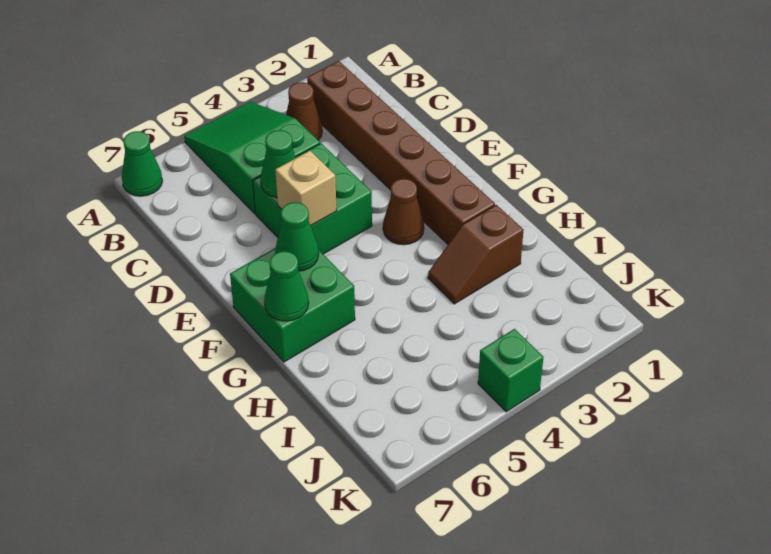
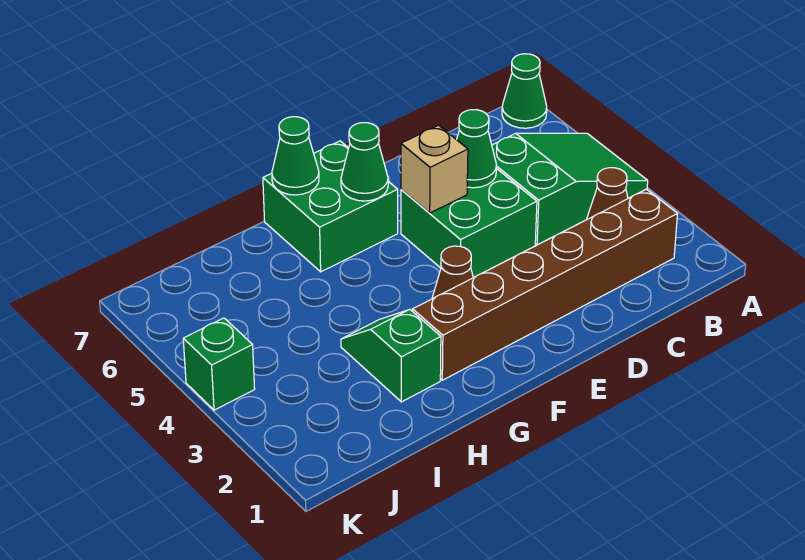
brown slope H2:H3 level 1 top 2 -> green slope H2:H3 level 1 top 2

